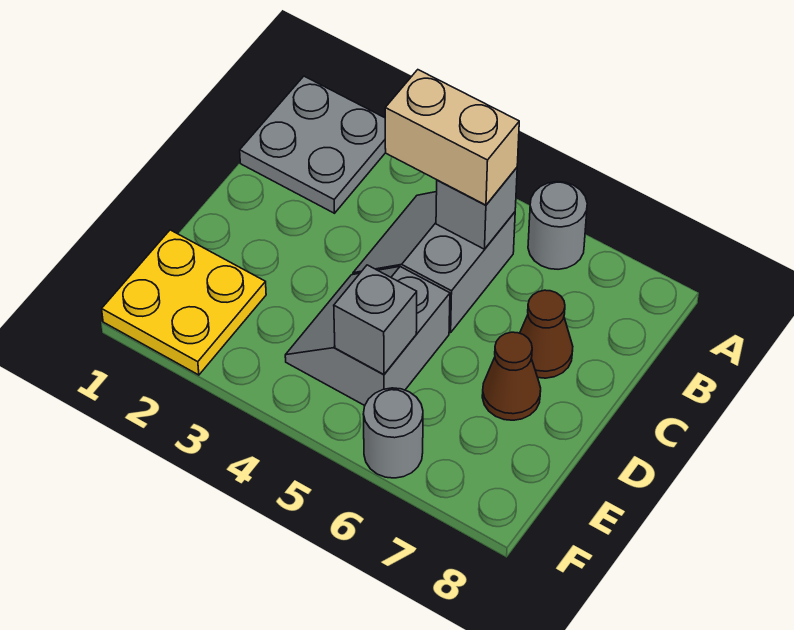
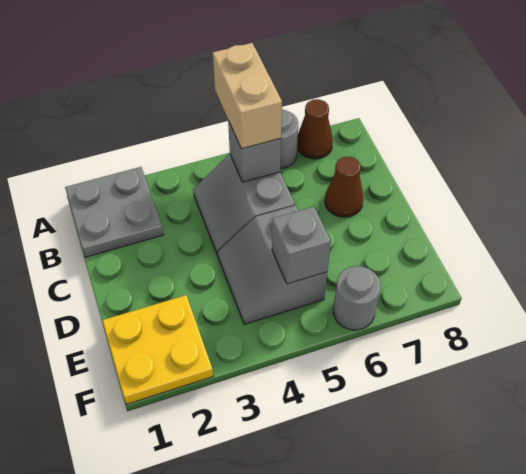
tan brick B4:B5 level 3 -> tan brick A5:B5 level 3
brown cone D7 level 1 -> brown cone A7 level 1

